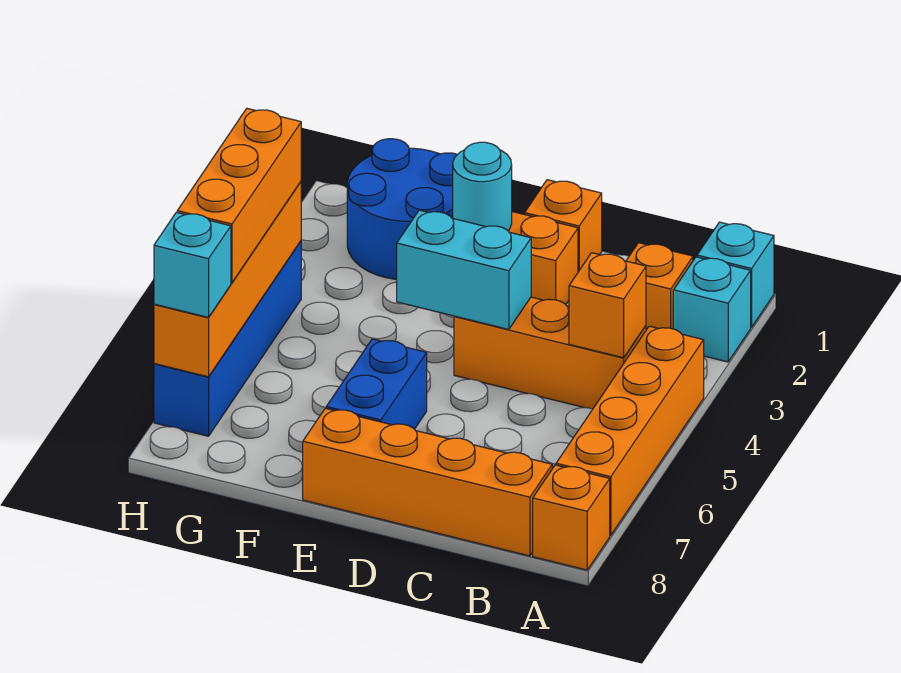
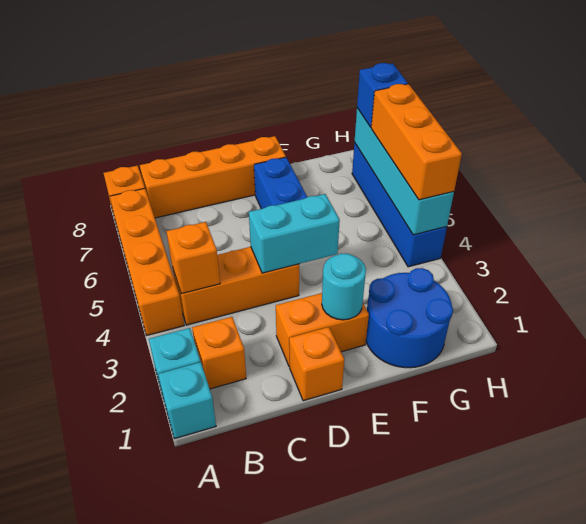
orange brick H4:H7 level 2 -> cyan brick H4:H7 level 2
cyan brick H7 level 3 -> blue brick H7 level 3

